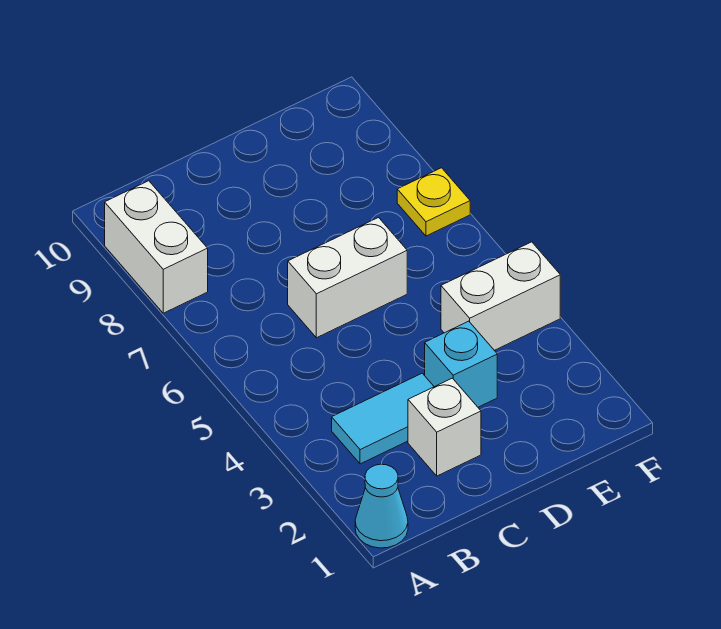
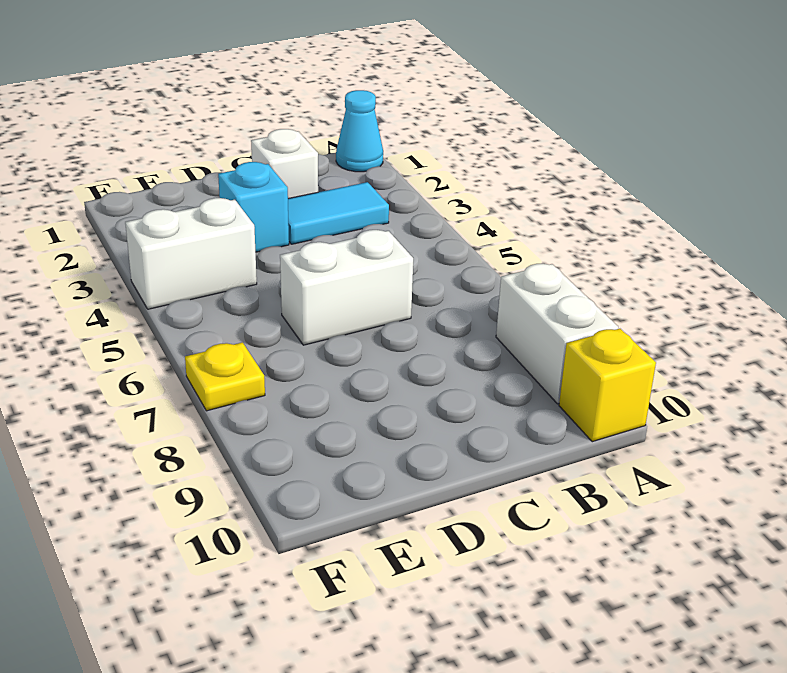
none -> yellow brick A10 level 1

